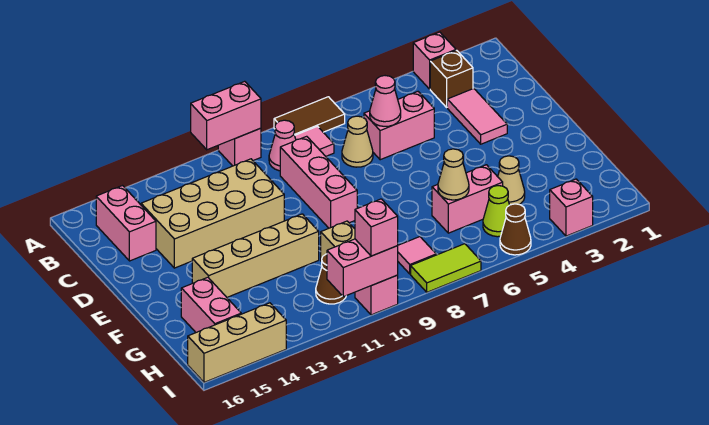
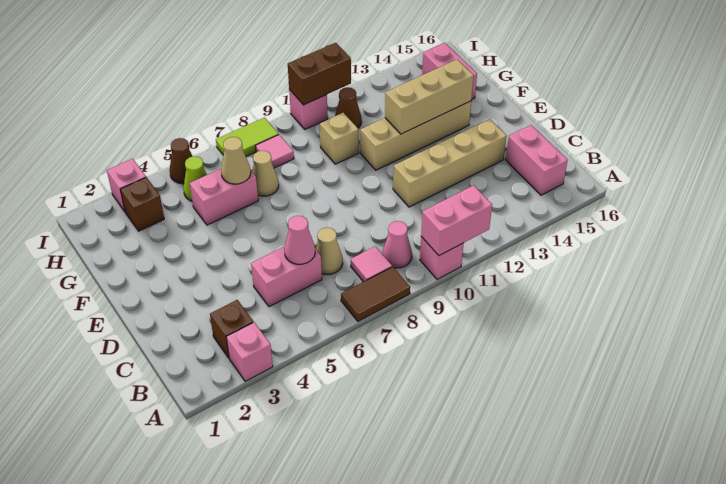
pink tile C3:D3 level 1 -> none
pink brick C9:E9 level 1 -> none
tan brick C11:D14 level 1 -> tan brick D11:D14 level 1
tan cone G4 level 1 -> tan cone G7 level 1
none -> brown brick H3 level 1
pink brick I10:I11 level 2 -> brown brick I10:I11 level 2
pink brick I10 level 3 -> none
tan brick I14:I16 level 1 -> tan brick F12:F14 level 2

